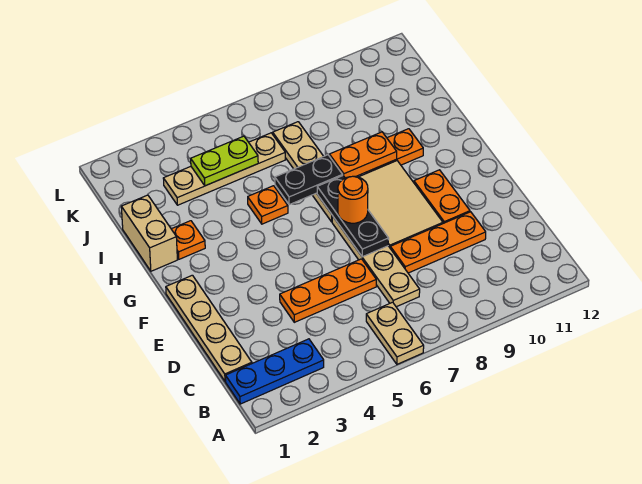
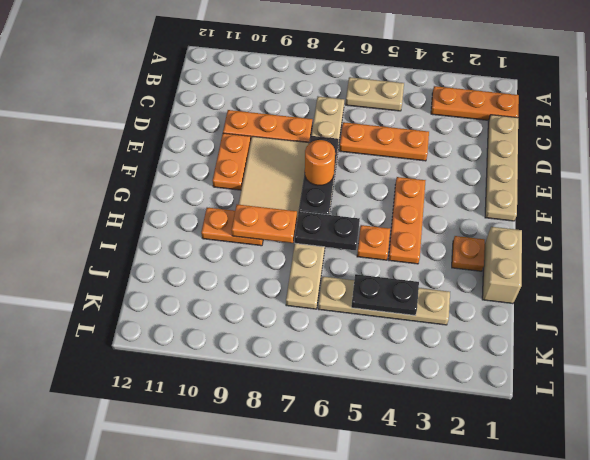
tan plate A6:B6 level 1 -> tan plate B5:B6 level 1
blue plate B1:B3 level 1 -> orange plate B1:B3 level 1
none -> orange plate F4:H4 level 1
lime plate J4:J5 level 2 -> black plate J4:J5 level 2

